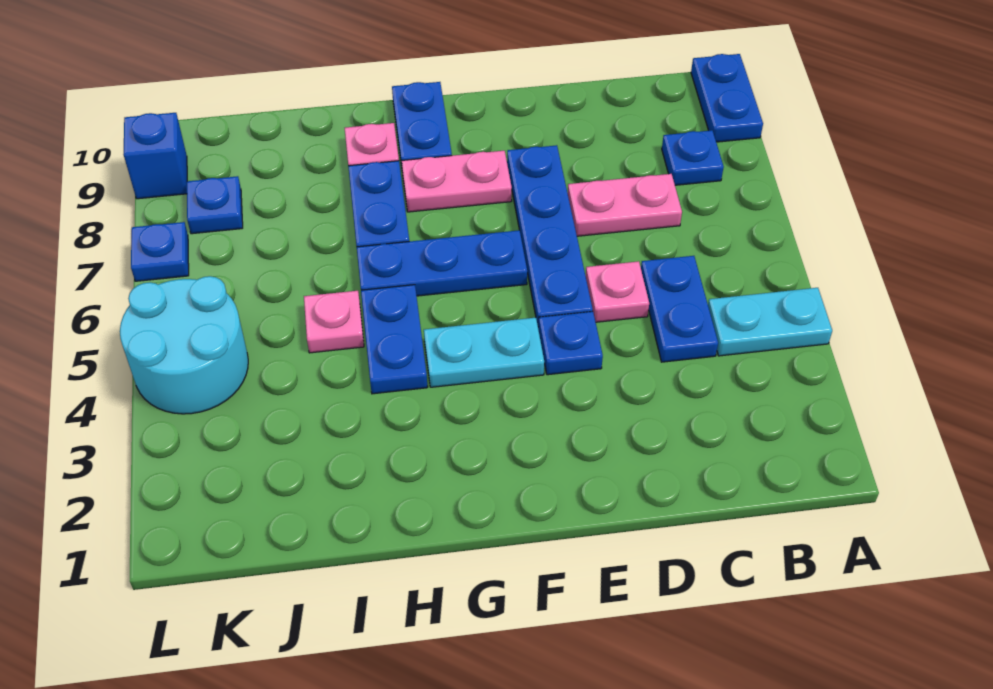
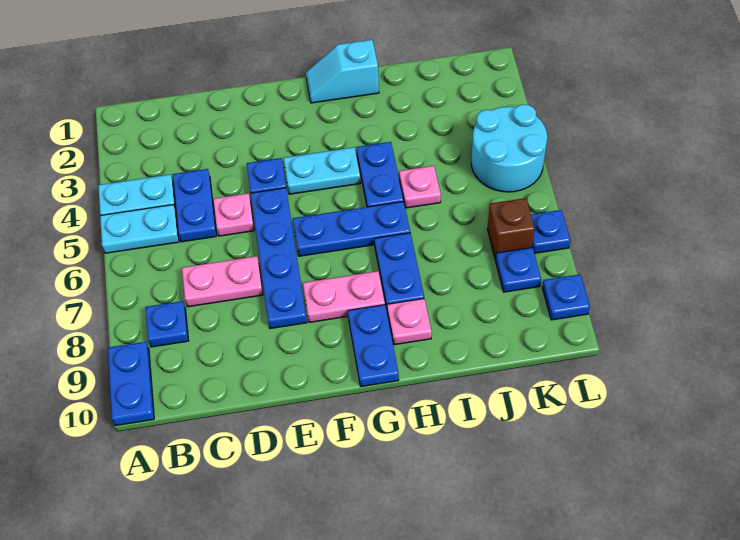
none -> cyan plate A5:B5 level 1
none -> cyan slope G1:H1 level 1 top H
none -> brown brick K7 level 1
blue brick L9 level 1 -> blue plate L9 level 1

